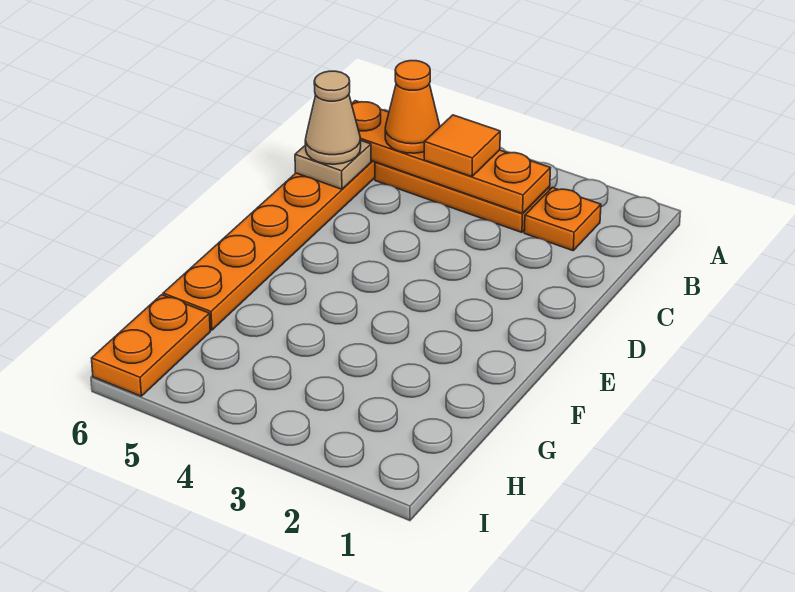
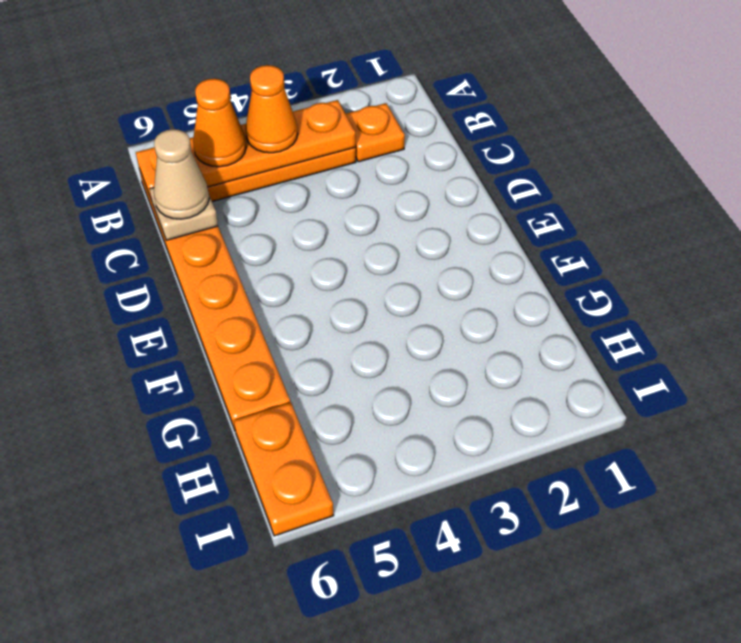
orange tile B4 level 3 -> orange cone B4 level 3

